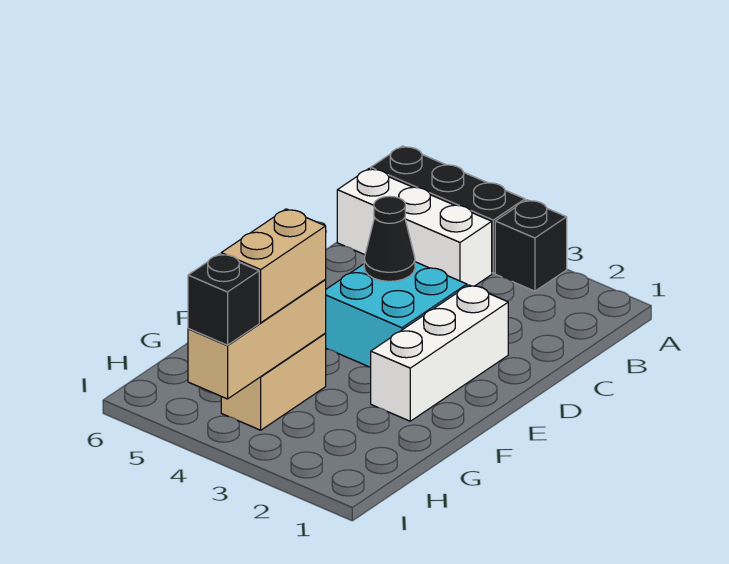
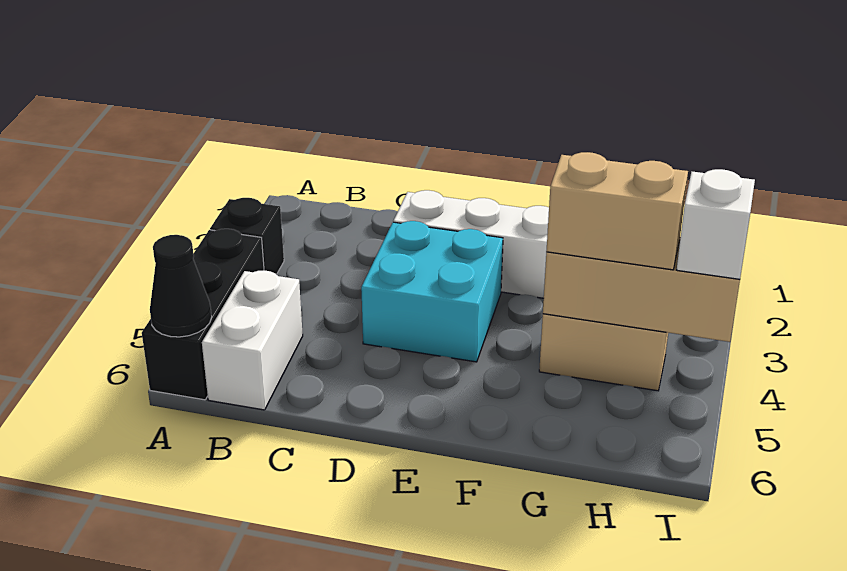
white brick B4:B6 level 1 -> white brick B5:B6 level 1
black cone D4 level 2 -> black cone A6 level 2
black brick I4 level 3 -> white brick I4 level 3

